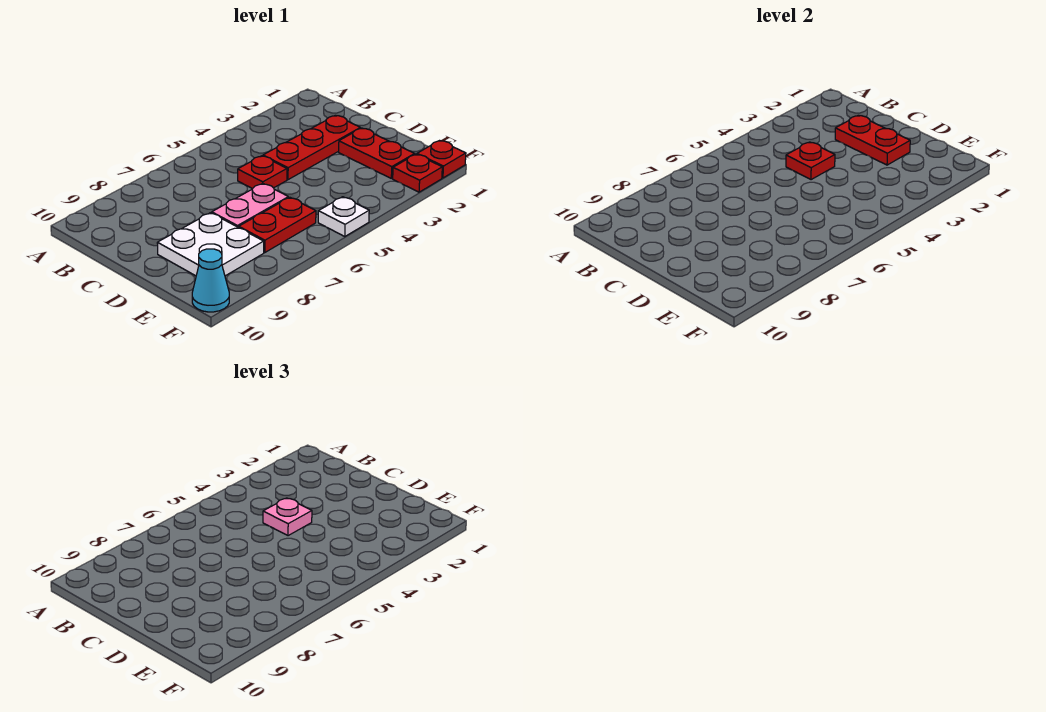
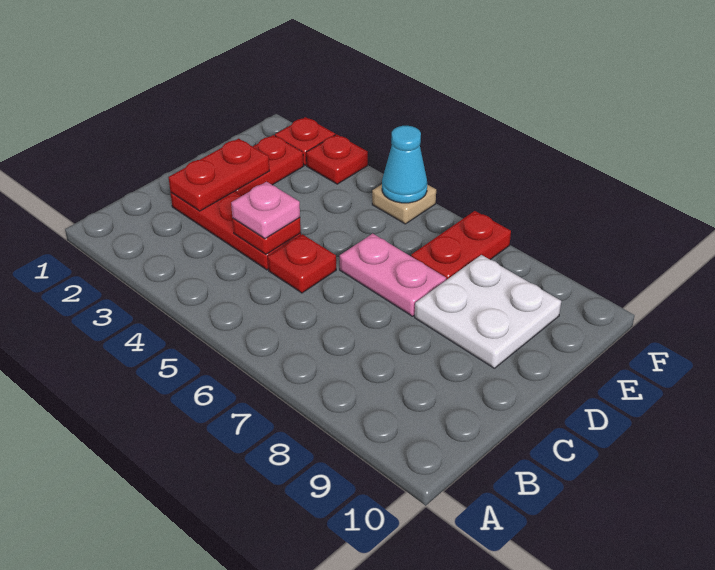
red plate E6:E7 level 1 -> red plate E7:F7 level 1
red plate F1 level 1 -> red plate F3 level 1
white plate F5 level 1 -> tan plate F5 level 1
cyan cone F10 level 1 -> cyan cone F5 level 2

